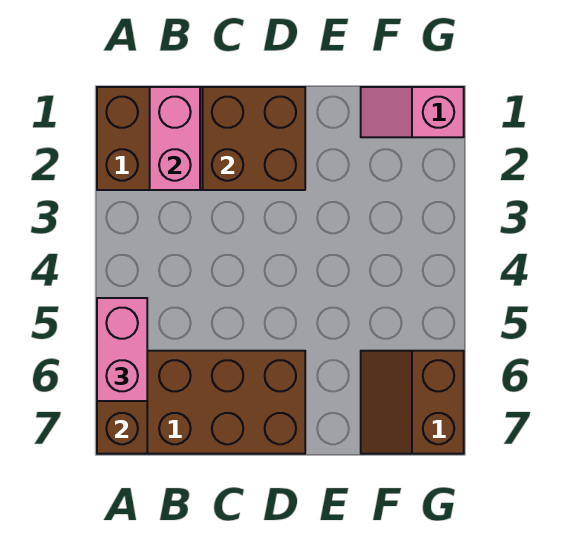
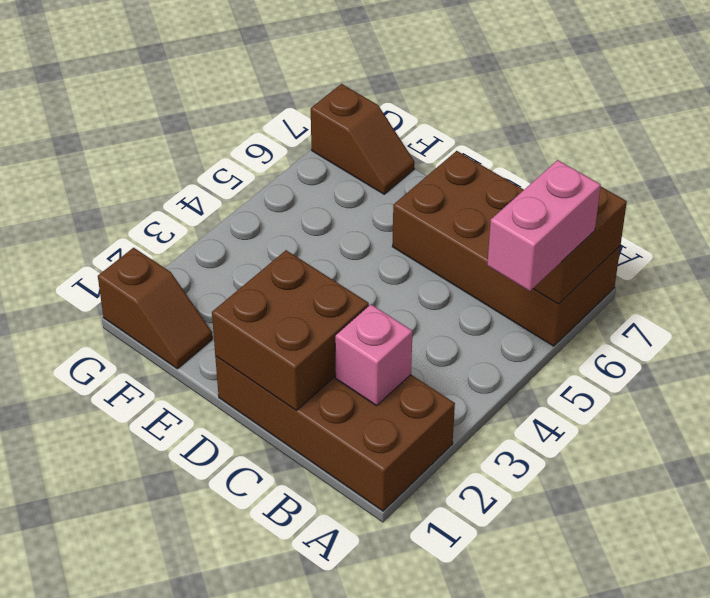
pink brick B1:B2 level 2 -> pink brick B2 level 2
pink slope F1:G1 level 1 top G -> brown slope F1:G1 level 1 top G
brown slope F6:G7 level 1 top G -> brown slope F7:G7 level 1 top G

